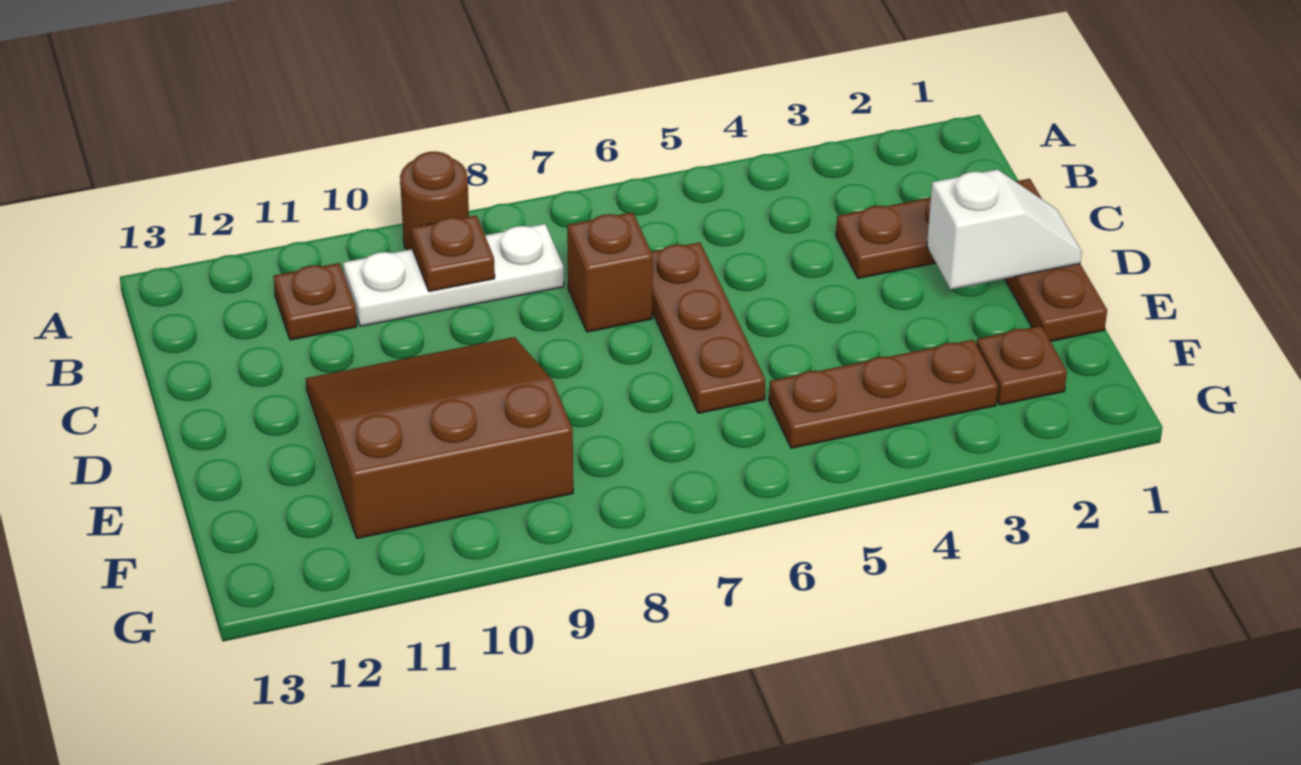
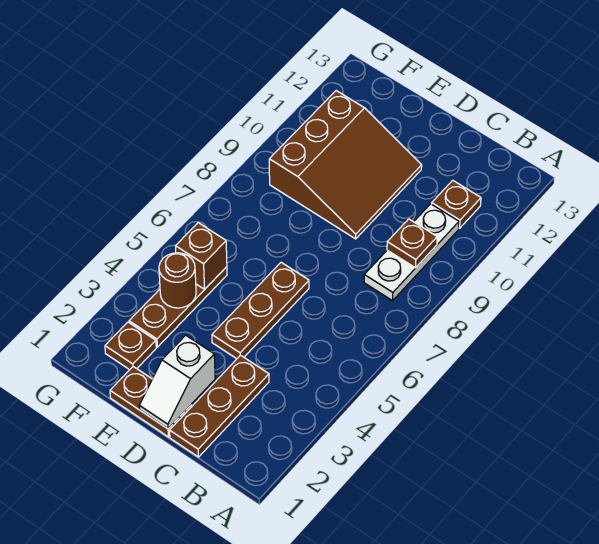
brown round brick A9 level 1 -> brown round brick F4 level 2
brown plate C6:E6 level 1 -> brown plate D4:D6 level 1
brown brick C7 level 1 -> brown brick F5 level 2

